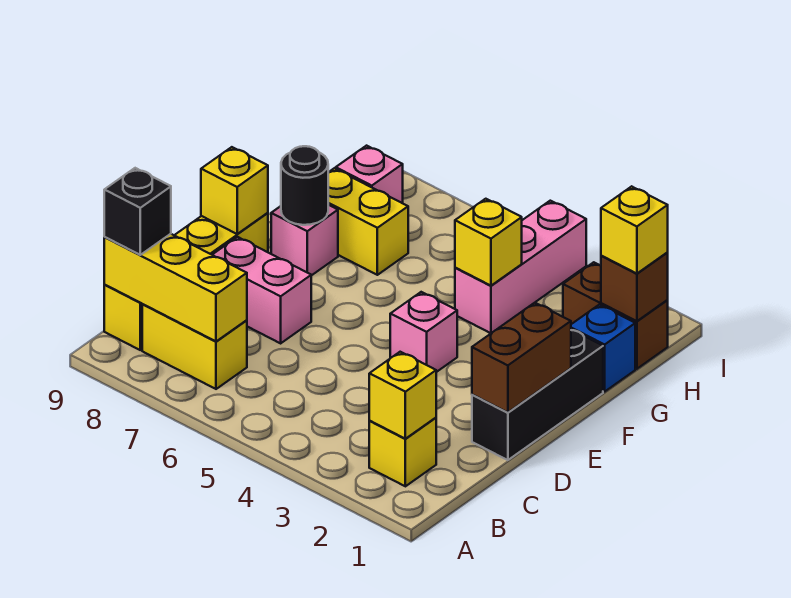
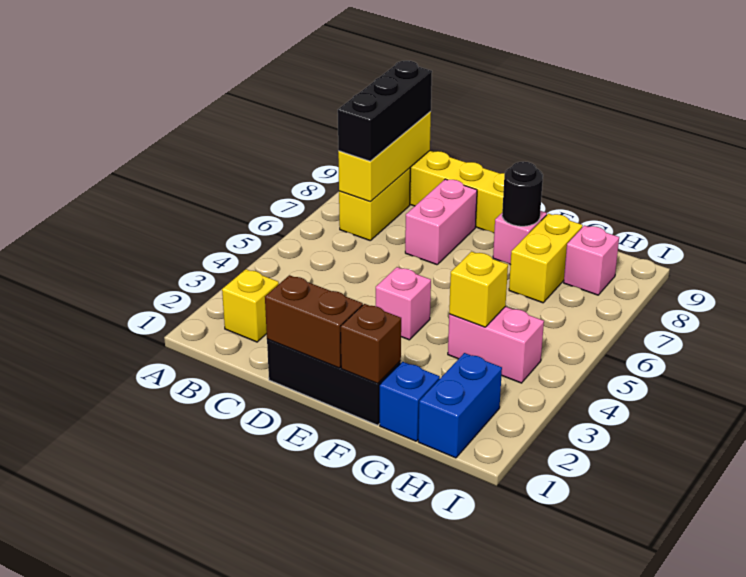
yellow brick B2 level 2 -> none
black brick B9 level 3 -> black brick B7:B9 level 3
yellow brick E9 level 2 -> none
pink brick G4:I4 level 1 -> pink brick G4:H4 level 1
brown brick H1:H2 level 1 -> blue brick H1:H2 level 1
brown brick H1 level 2 -> brown brick F1 level 2
yellow brick H1 level 3 -> none

